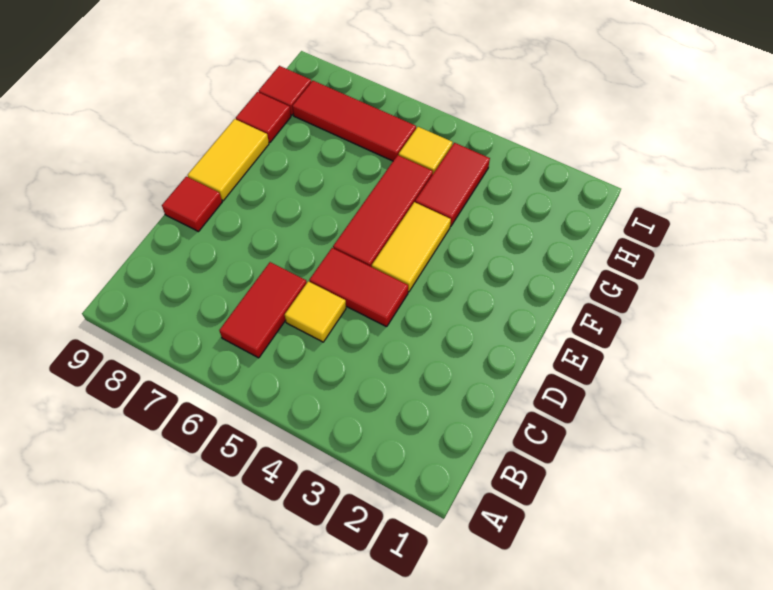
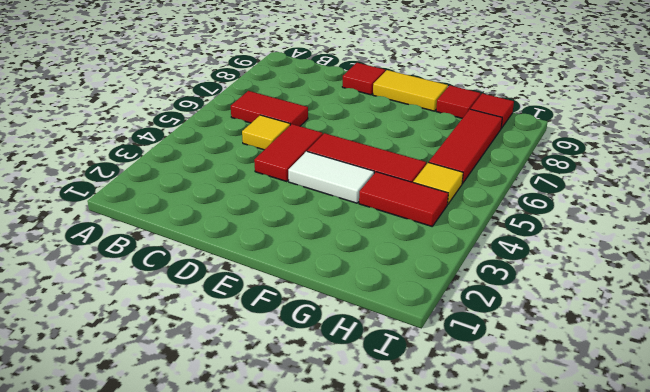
yellow tile E4:F4 level 1 -> white tile E4:F4 level 1

